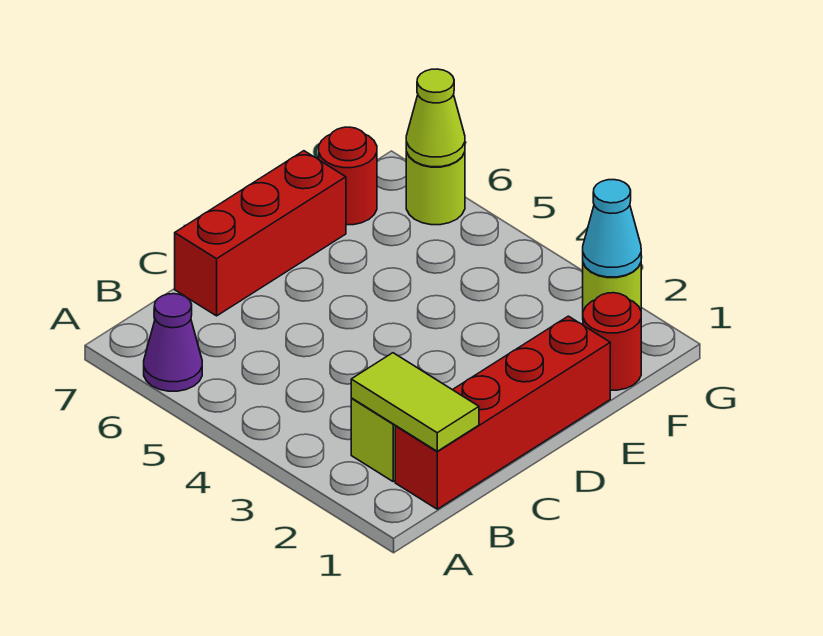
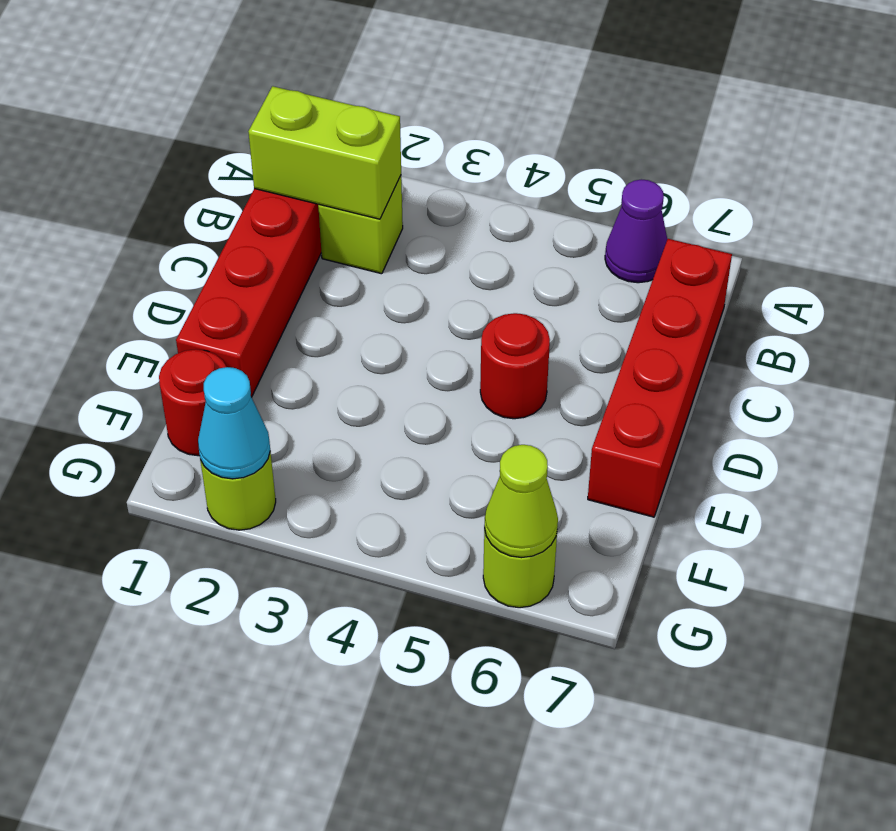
lime tile B1:B2 level 2 -> lime brick B1:B2 level 2
red brick C7:E7 level 1 -> red brick B7:E7 level 1
red round brick F7 level 1 -> red round brick D5 level 1

